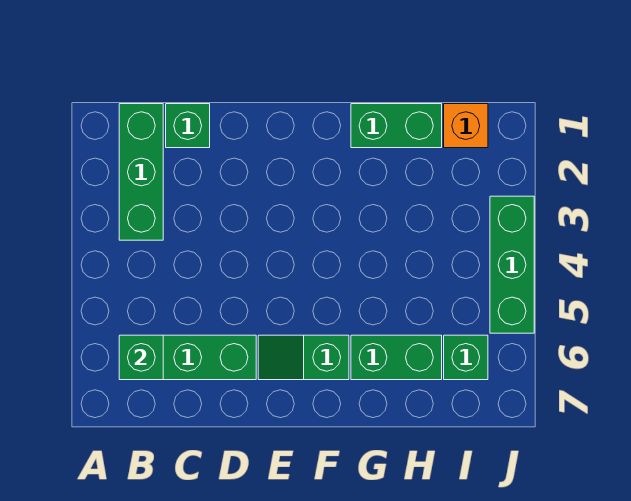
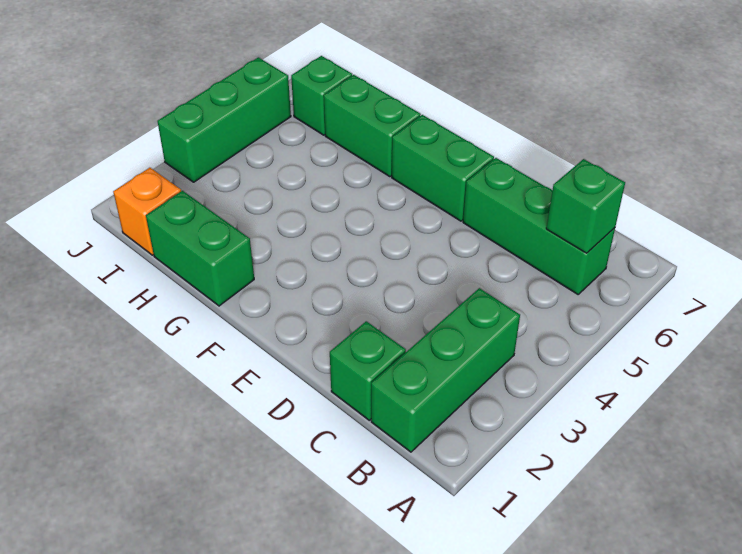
green slope E6:F6 level 1 top F -> green brick E6:F6 level 1

